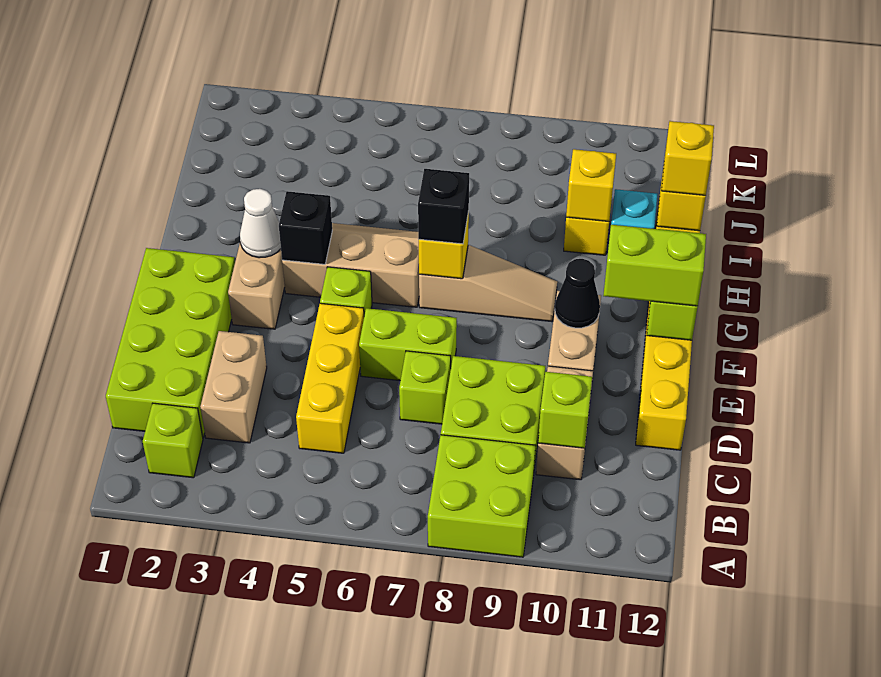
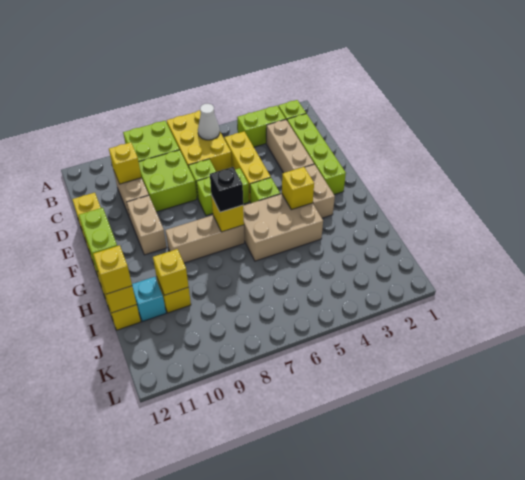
none -> yellow brick A6:C7 level 1
lime brick C1:F2 level 1 -> lime brick C2:F2 level 1
tan brick C3:D3 level 1 -> tan brick C3:E3 level 1
lime brick C10 level 2 -> yellow brick C10 level 2
black cone F10 level 2 -> none
lime brick F11:F12 level 3 -> lime brick B3:B4 level 1
white cone G3 level 2 -> white cone B6 level 2
tan slope G4:H6 level 1 top G -> tan brick G4:H6 level 1
black brick G4 level 2 -> yellow brick G4 level 2
tan slope G7:G9 level 1 top 7 -> tan brick G7:G9 level 1

